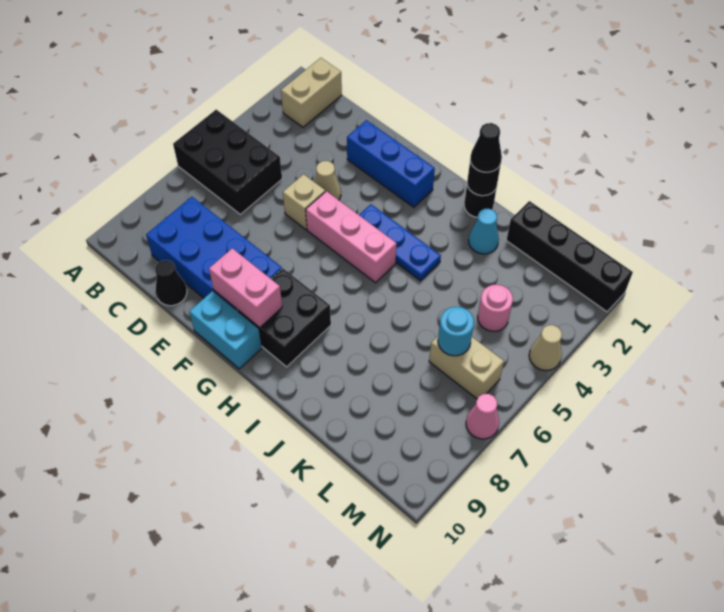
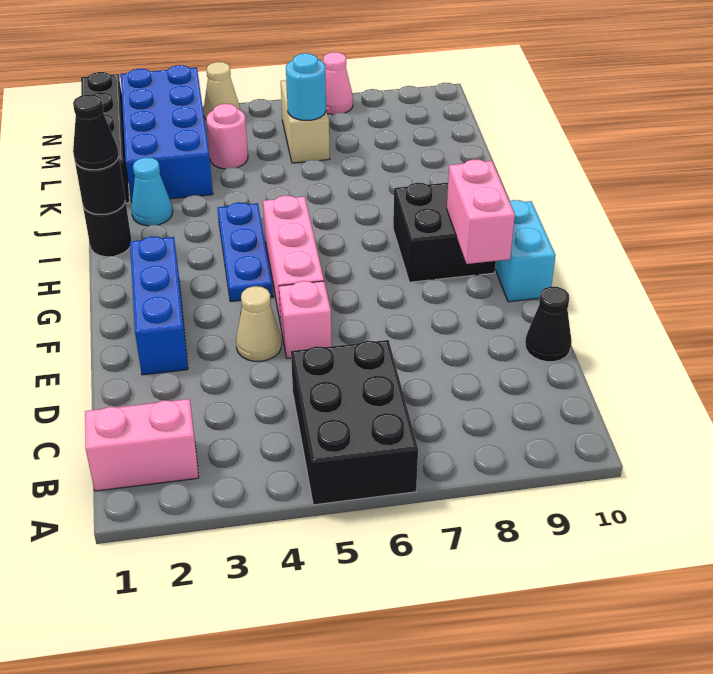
tan brick B1:B2 level 1 -> pink brick B1:B2 level 1
blue brick C8:F9 level 1 -> blue brick K2:N3 level 1
tan brick E5 level 1 -> pink brick E5 level 1

